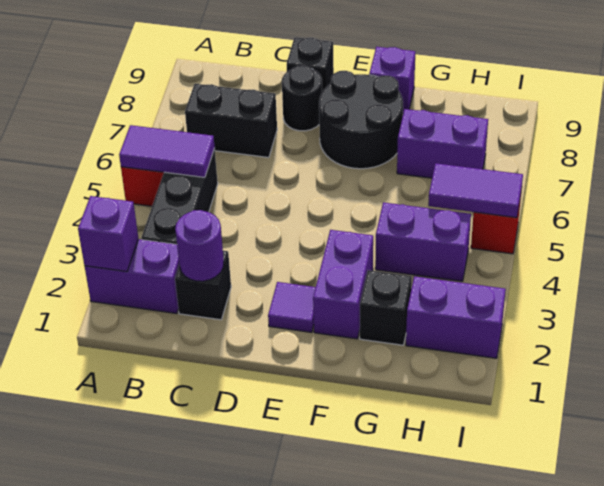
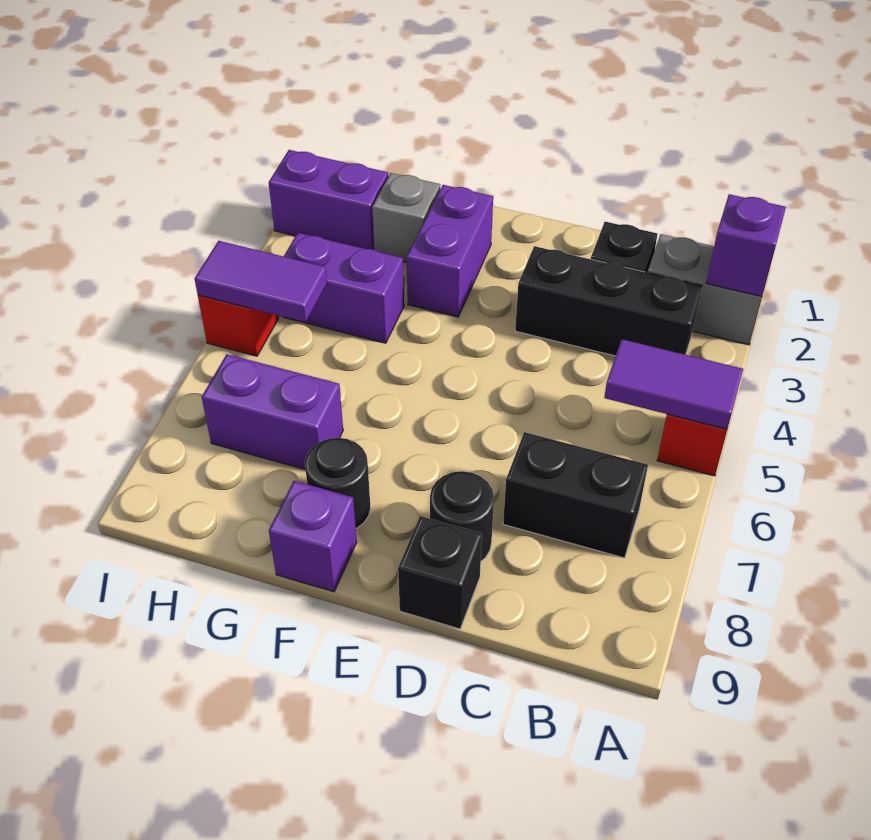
purple brick A2:B2 level 1 -> grey brick A2:B2 level 1
black brick B3:B5 level 1 -> black brick B3:D3 level 1
purple round brick C2 level 2 -> none
purple tile E2 level 1 -> none
black round brick E7:F8 level 1 -> black round brick F8 level 1
black brick G2 level 1 -> grey brick G2 level 1

